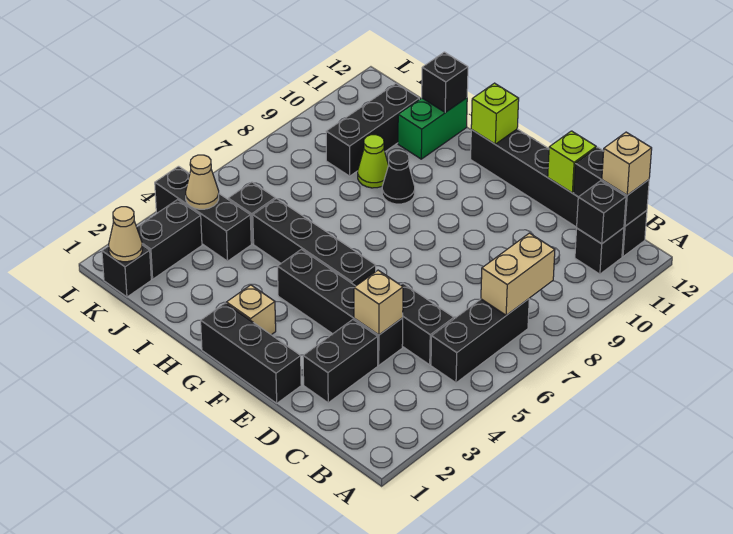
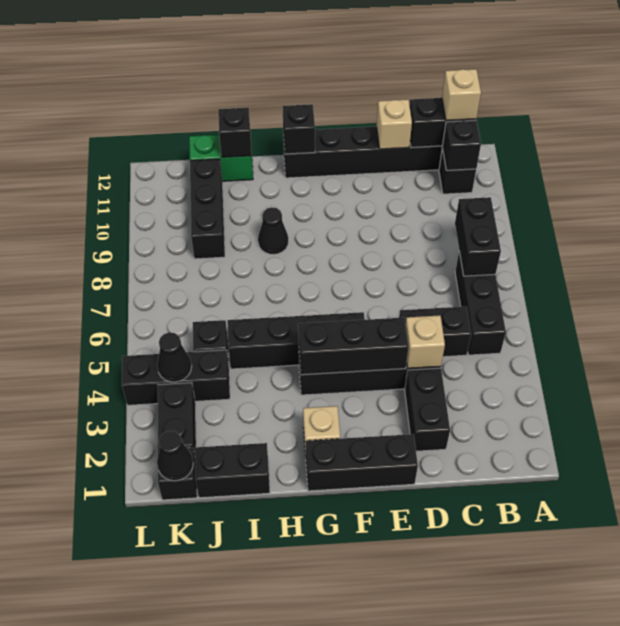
tan brick B7:B8 level 2 -> black brick B7:B8 level 2
lime brick D12 level 2 -> tan brick D12 level 2
none -> black brick E4:G4 level 2
lime brick G12 level 2 -> black brick G12 level 2
none -> black brick I1:J1 level 1
lime cone I9 level 1 -> none
green brick I11:I12 level 1 -> green brick I12:J12 level 1
tan cone K1 level 2 -> black cone K1 level 2
tan cone K4 level 2 -> black cone K4 level 2

